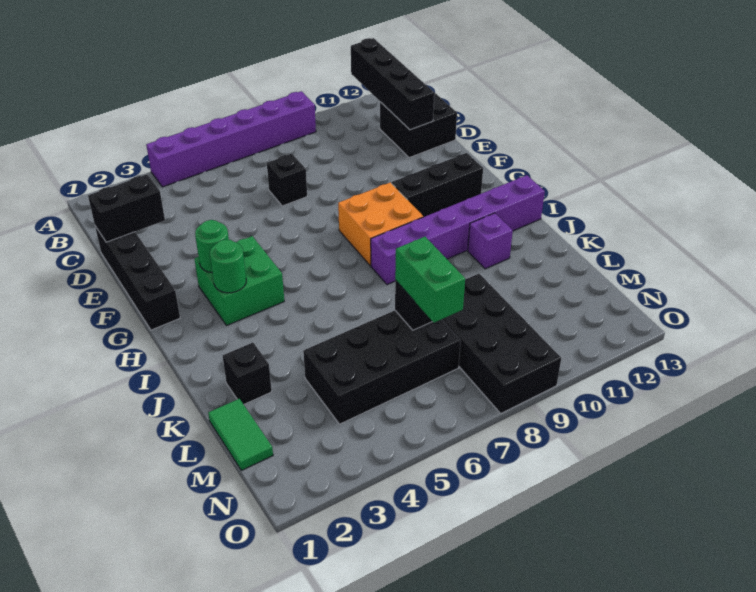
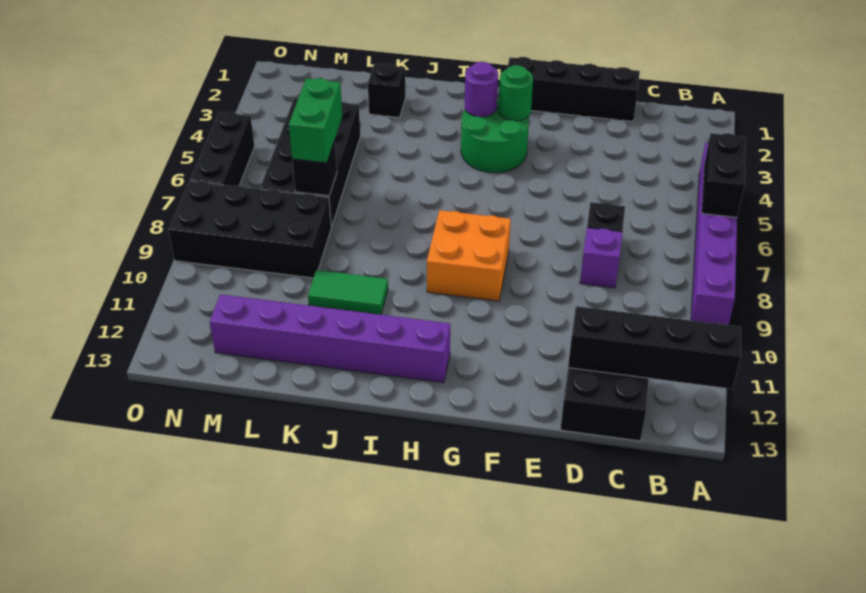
black brick D1:D2 level 2 -> black brick A5:A6 level 2
green brick G3:H4 level 1 -> green round brick G3:H4 level 1
black brick G10:G12 level 1 -> black brick O5:O7 level 1
green round brick H3 level 2 -> purple round brick H3 level 2
purple brick I8:I13 level 1 -> purple brick H12:M12 level 1
purple brick J11 level 1 -> purple brick D8 level 1
green tile L1:M1 level 1 -> green tile J10:K10 level 1
green brick L7:M7 level 3 -> green brick L6:L7 level 3

